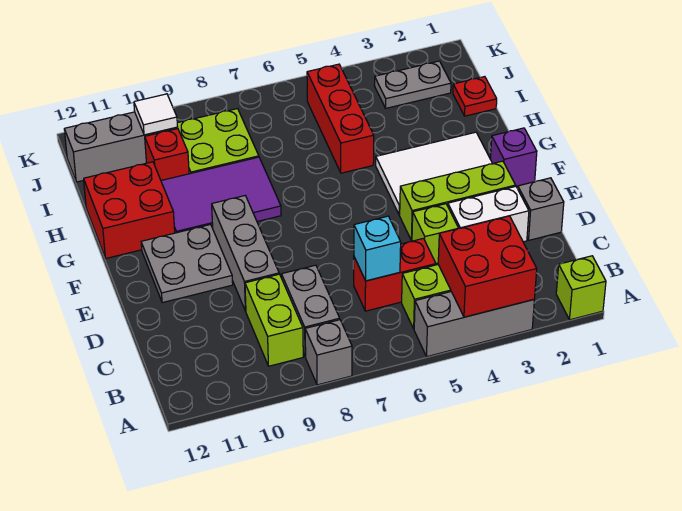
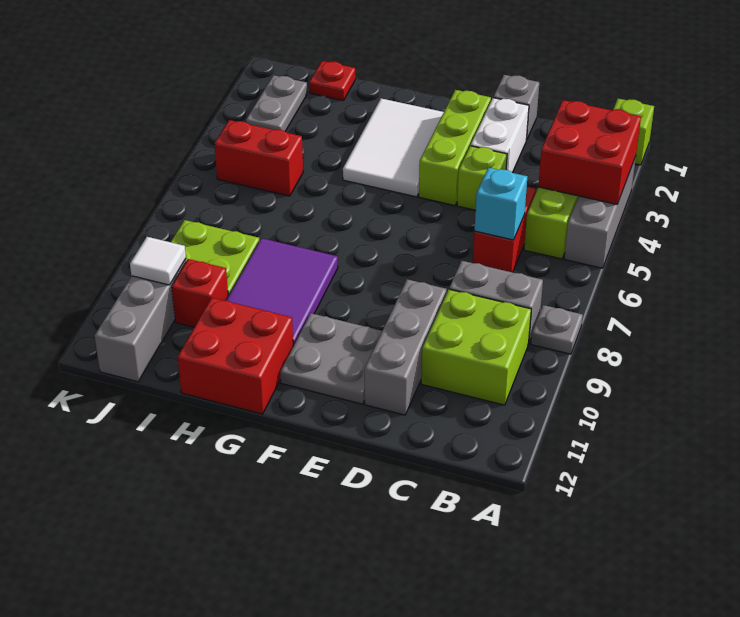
grey brick A8 level 1 -> grey plate A8 level 1
lime brick B9:C9 level 1 -> lime brick B9:C10 level 1
grey brick D9:F9 level 1 -> grey brick D9:D11 level 1
purple brick F1 level 1 -> none
red brick H5:J5 level 1 -> red brick I5:J5 level 1

